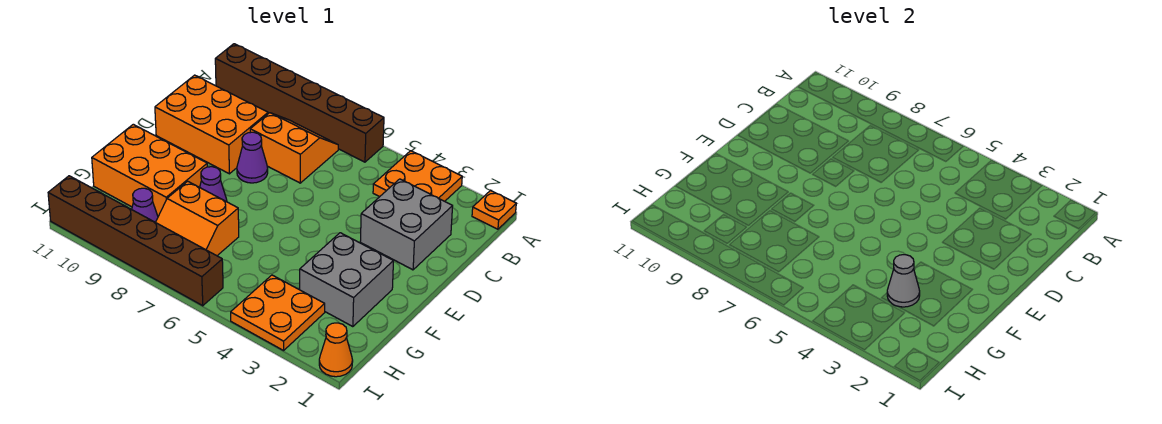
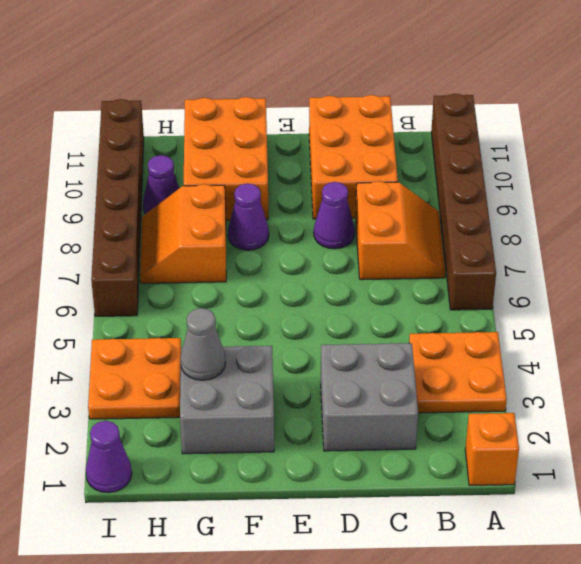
orange plate A1 level 1 -> orange brick A1 level 1
orange cone I1 level 1 -> purple cone I1 level 1

